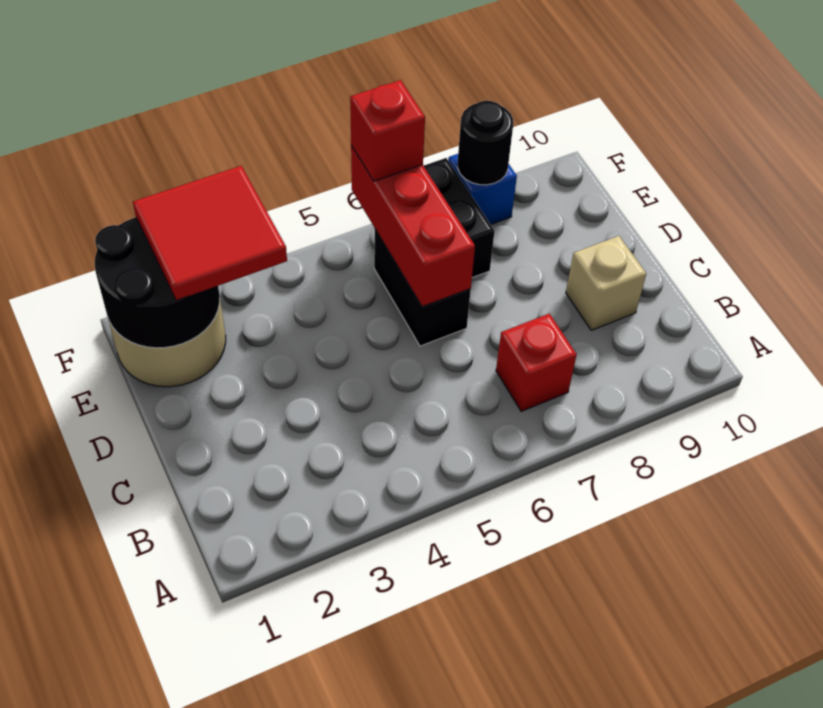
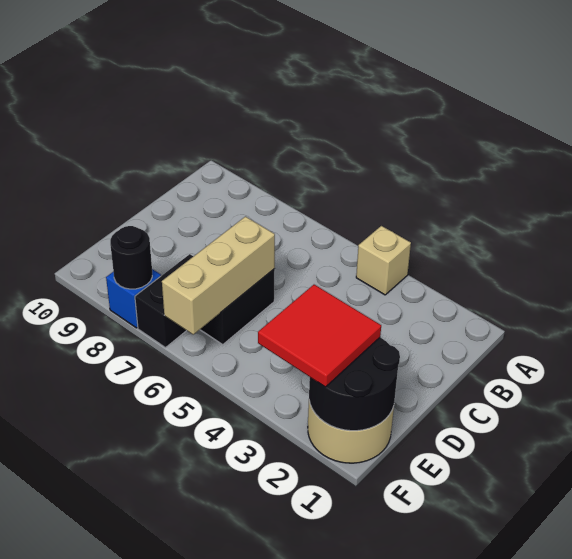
red brick B7 level 1 -> none
tan brick C9 level 1 -> tan brick A4 level 1
red brick D6:F6 level 2 -> tan brick D6:F6 level 2
red brick F6 level 3 -> none

